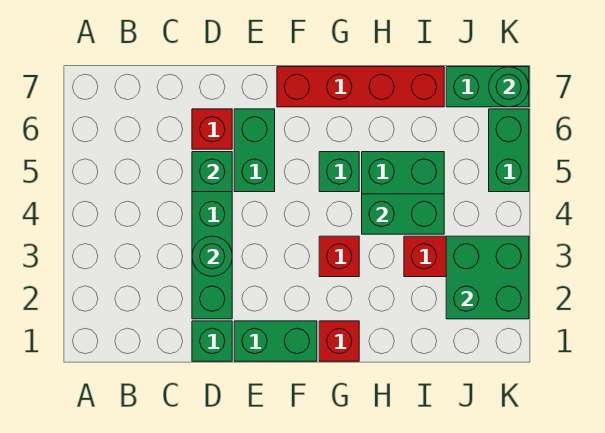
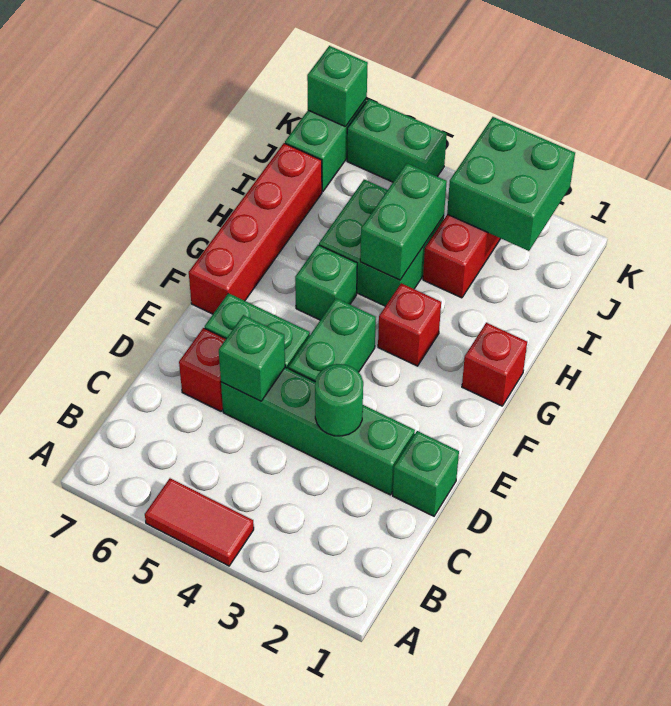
none -> red tile A4:A5 level 1
green brick E1:F1 level 1 -> green brick E4:F4 level 1
green round brick K7 level 2 -> green brick K7 level 2

